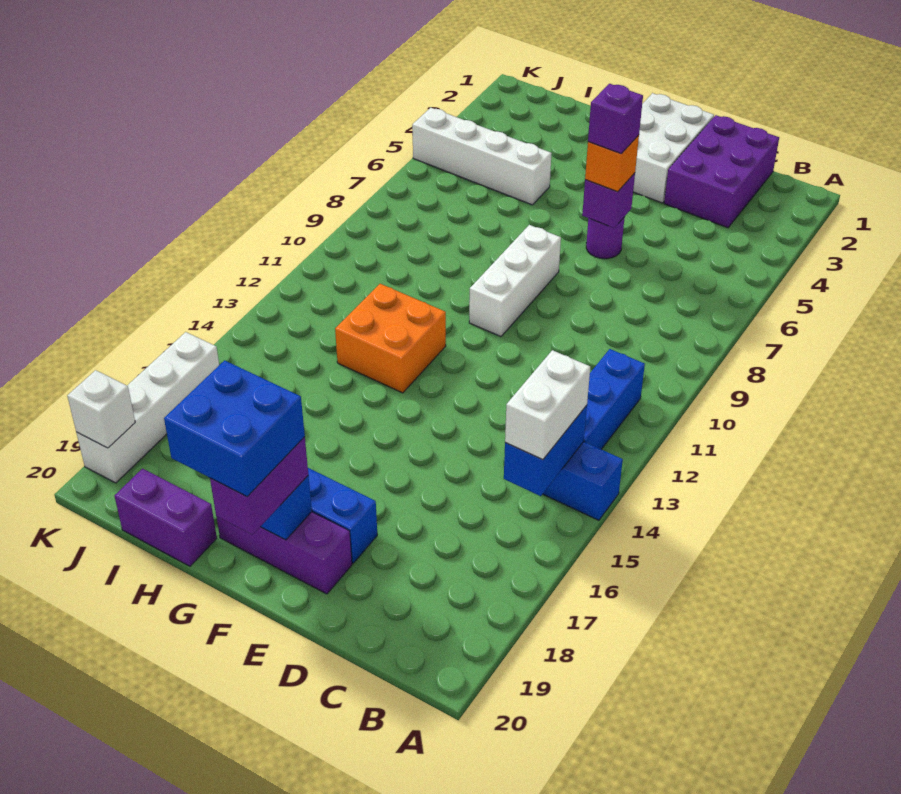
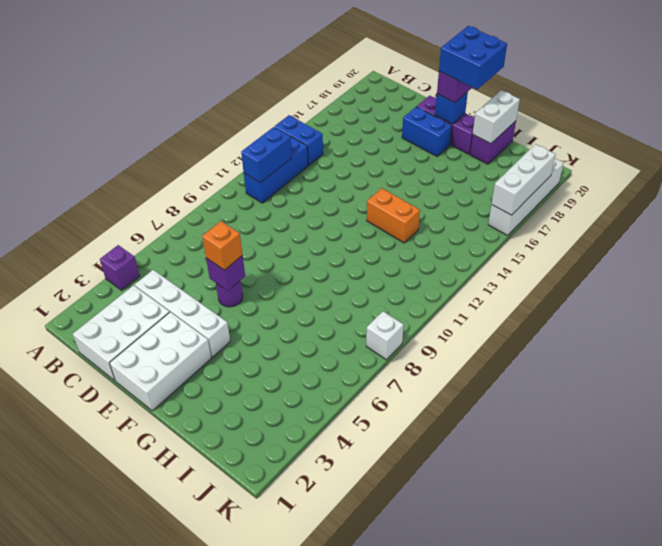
blue brick B14:B15 level 2 -> blue brick B11:B12 level 2
white brick B14:B15 level 3 -> white brick H19:H20 level 2
purple brick C1:D3 level 1 -> white brick C1:D3 level 1
purple brick E6 level 4 -> purple brick A4 level 1
white brick F8:F10 level 1 -> white brick K16:K18 level 2
orange brick G12:H13 level 1 -> orange brick G13:H13 level 1
white brick H5:K5 level 1 -> white brick C4:F4 level 1
purple brick H20:I20 level 1 -> purple brick H19:H20 level 1
white brick K19 level 2 -> white brick K8 level 1

